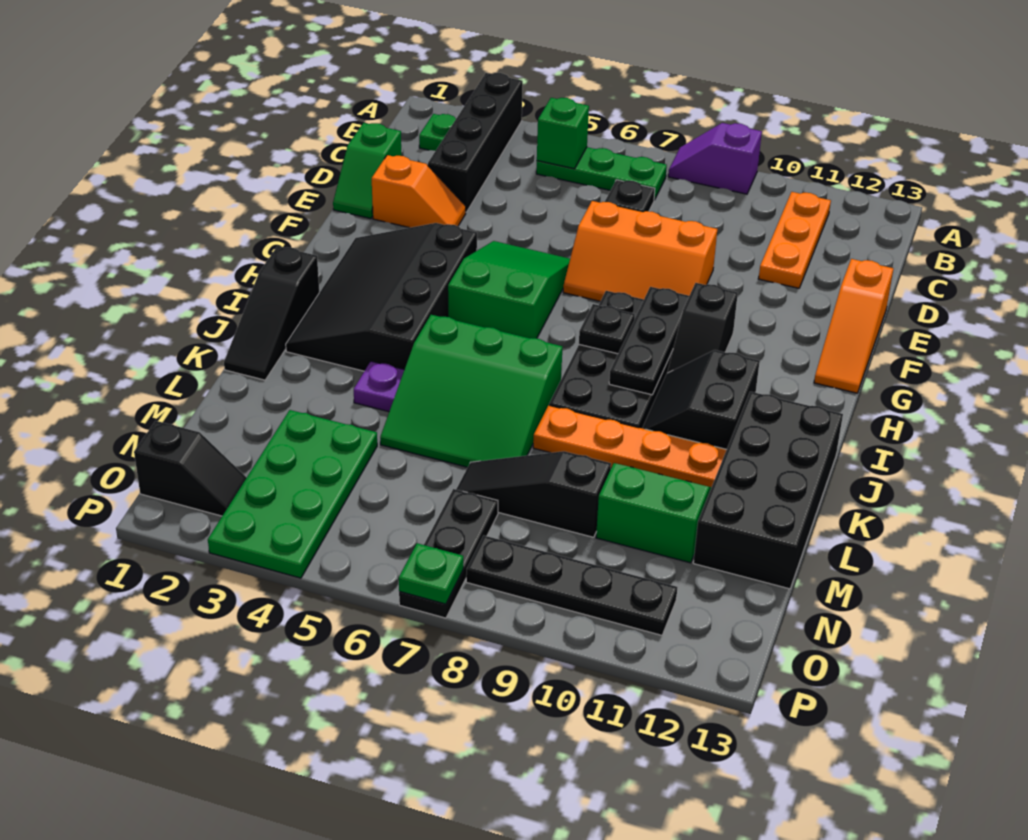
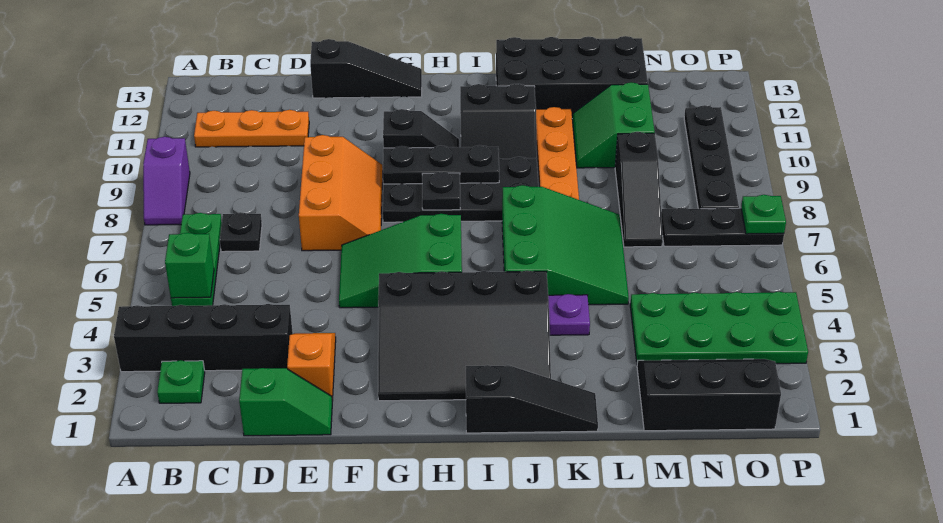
orange slope E13:G13 level 1 top E -> black slope E13:G13 level 1 top E
black slope O1:O2 level 1 top 1 -> black slope M1:O2 level 1 top 1

